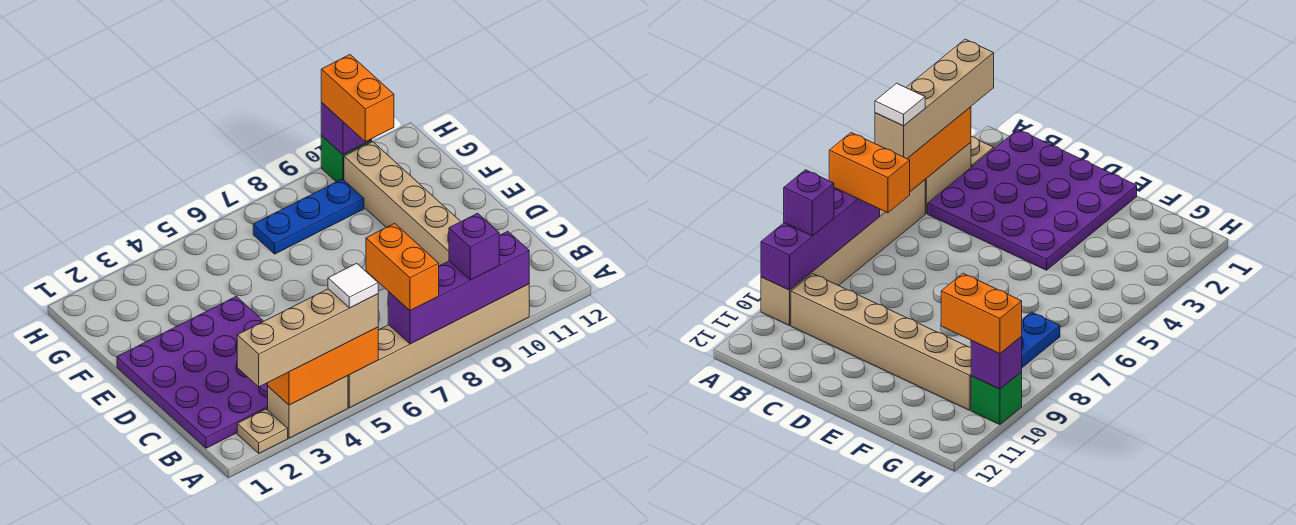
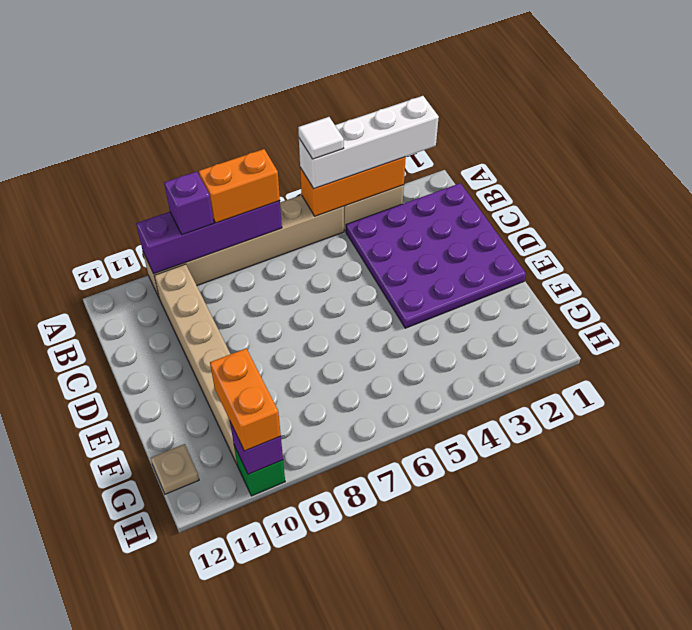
tan plate A2 level 1 -> tan plate G12 level 1
tan brick A2:A5 level 3 -> white brick A2:A5 level 3
orange brick A7:B7 level 3 -> orange brick A7:A8 level 3
blue plate G7:G9 level 1 -> none

